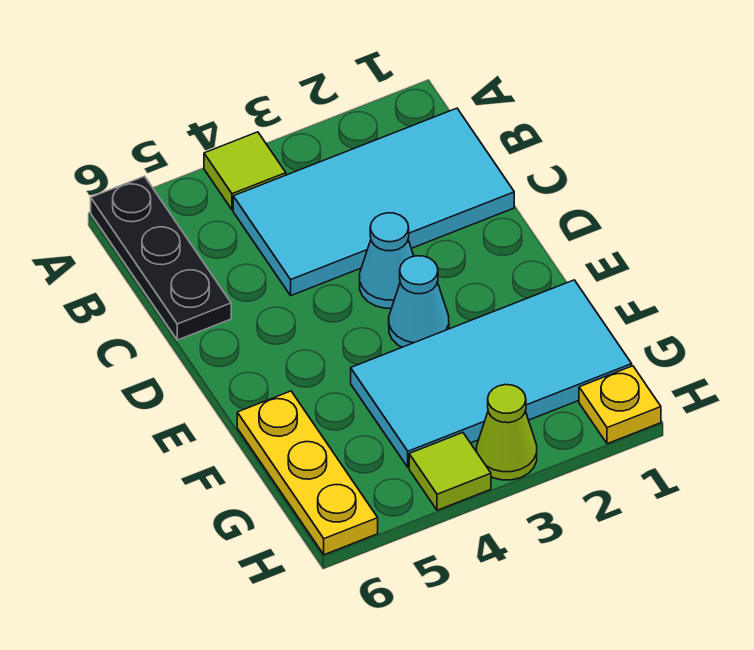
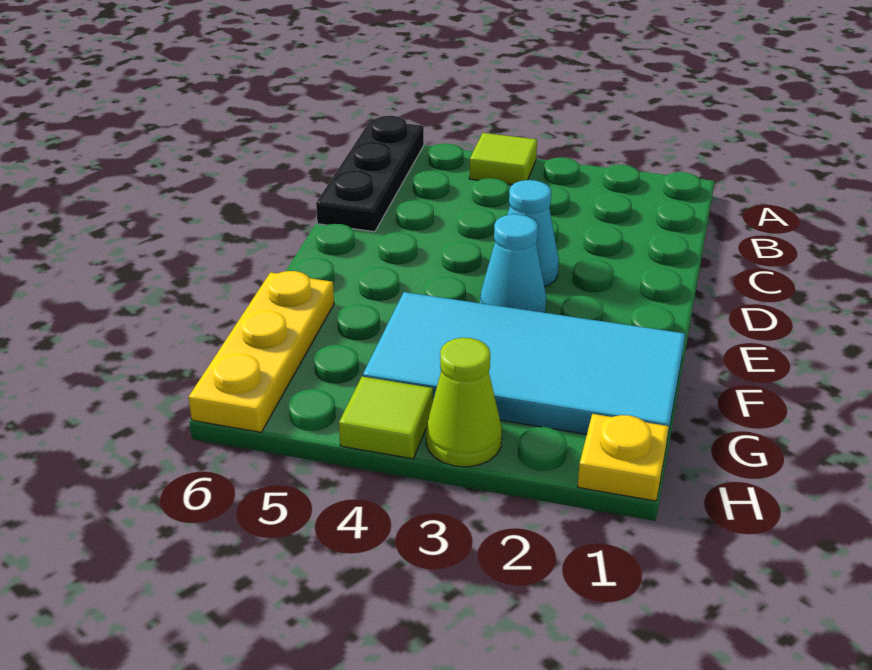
cyan tile B1:C4 level 1 -> none

